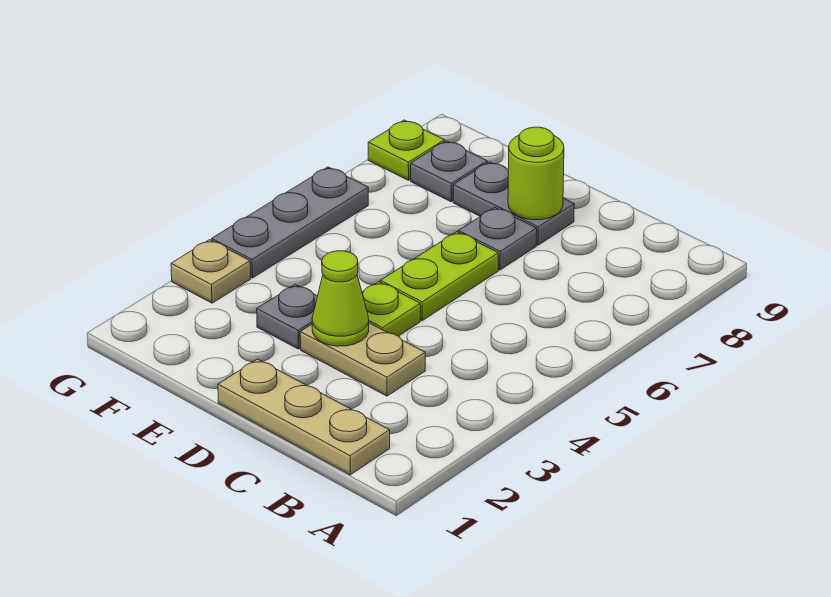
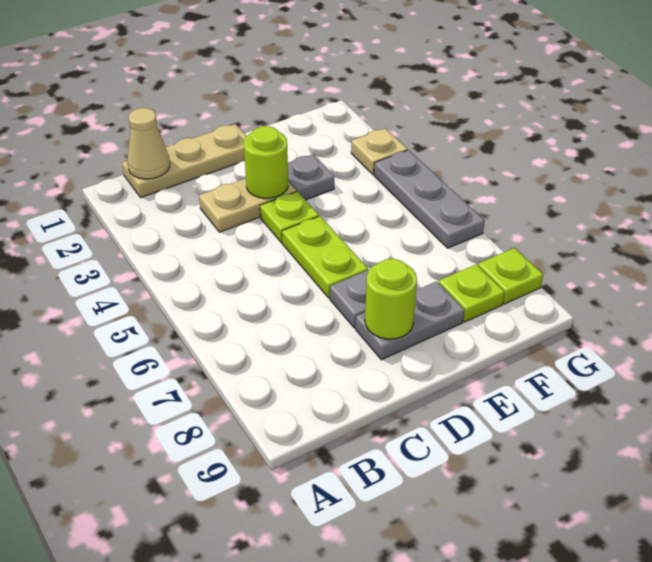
none -> tan cone B1 level 2
lime cone D3 level 2 -> lime round brick D3 level 2
grey plate F8 level 1 -> lime plate F8 level 1

